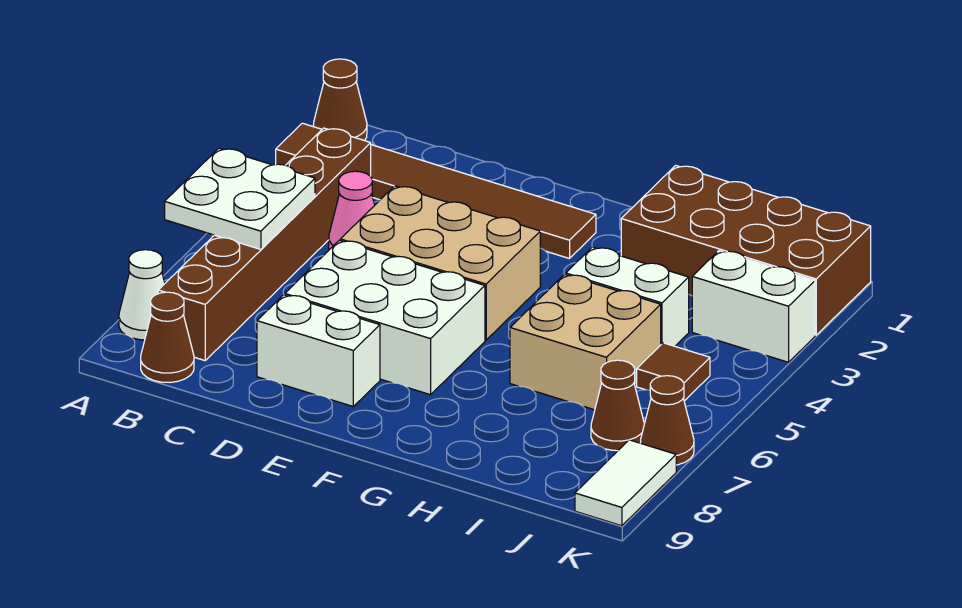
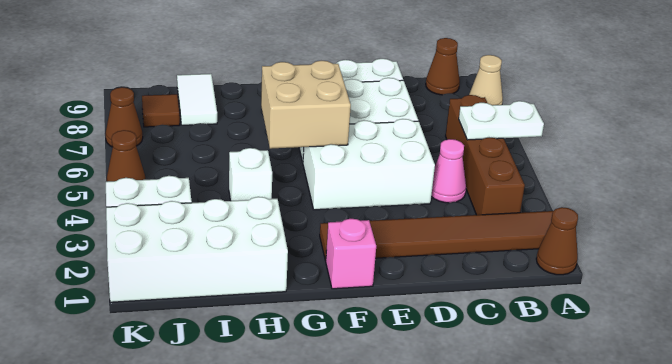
white plate A5:B6 level 2 -> white plate A5:B5 level 2
white cone A8 level 1 -> tan cone A8 level 1
brown brick B3:B8 level 1 -> brown brick B3:B6 level 1
tan brick D4:F5 level 1 -> white brick D4:F5 level 1
none -> pink brick F1 level 1
brown brick H1:K2 level 1 -> white brick H1:K2 level 1
white brick H4:I4 level 1 -> white brick H4 level 1
tan brick H5:I6 level 1 -> tan brick F5:G6 level 2
brown tile J5 level 1 -> brown tile J8 level 1
brown cone J7 level 1 -> brown cone K5 level 1
white tile K8:K9 level 1 -> white tile I8:I9 level 1

